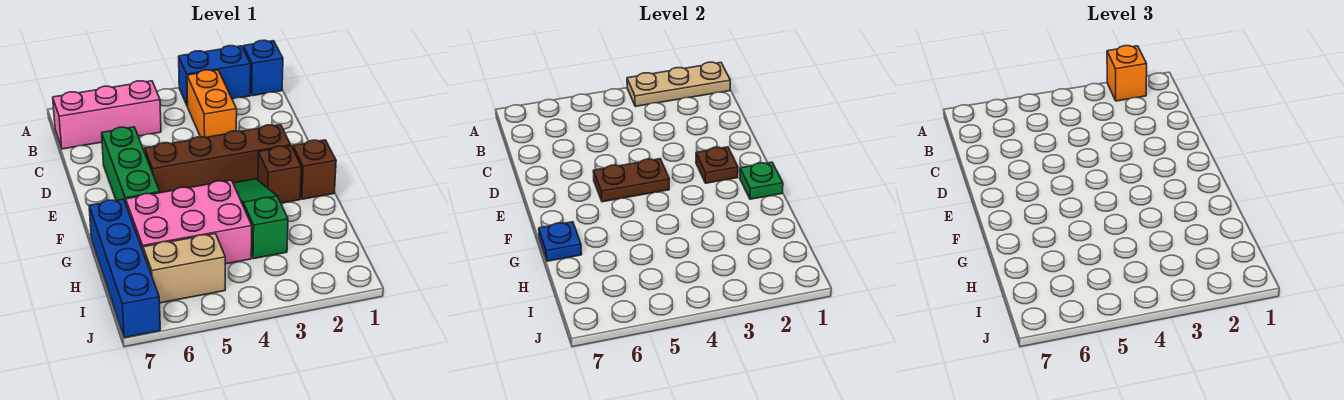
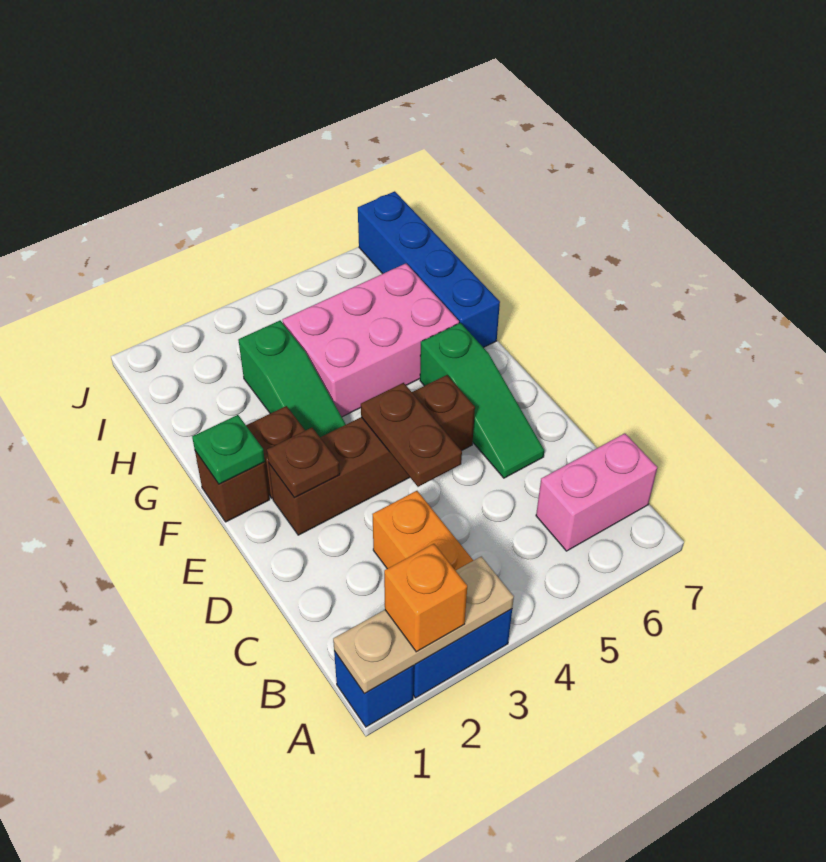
pink brick B5:B7 level 1 -> pink brick B6:B7 level 1
green brick D6:F6 level 1 -> green slope D6:F6 level 1 top F
brown plate E4:E5 level 2 -> brown plate D4:E4 level 2
blue plate G7 level 2 -> none
tan brick I5:I6 level 1 -> none

